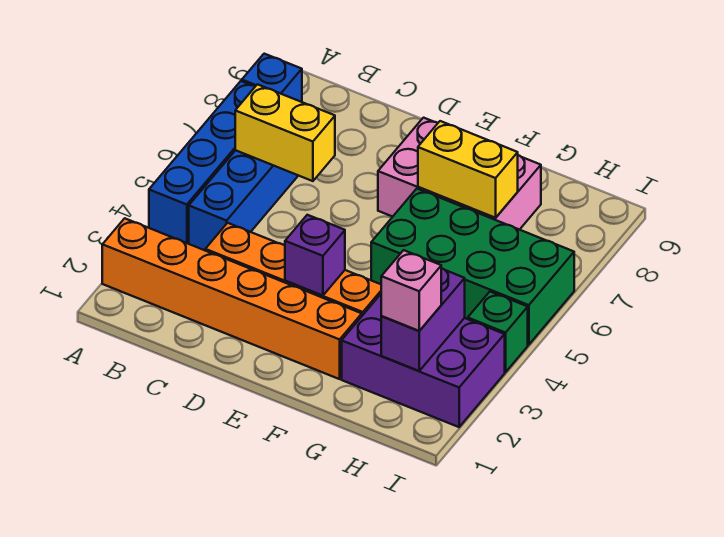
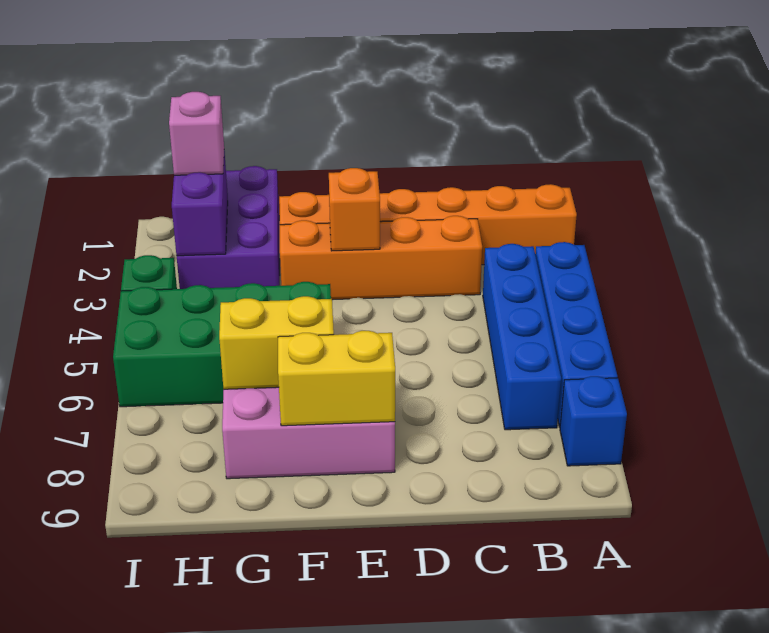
yellow brick B6:C6 level 2 -> yellow brick E8:F8 level 2
purple brick E3 level 2 -> orange brick E3 level 2
purple brick G2:I3 level 1 -> purple brick G1:H3 level 1

